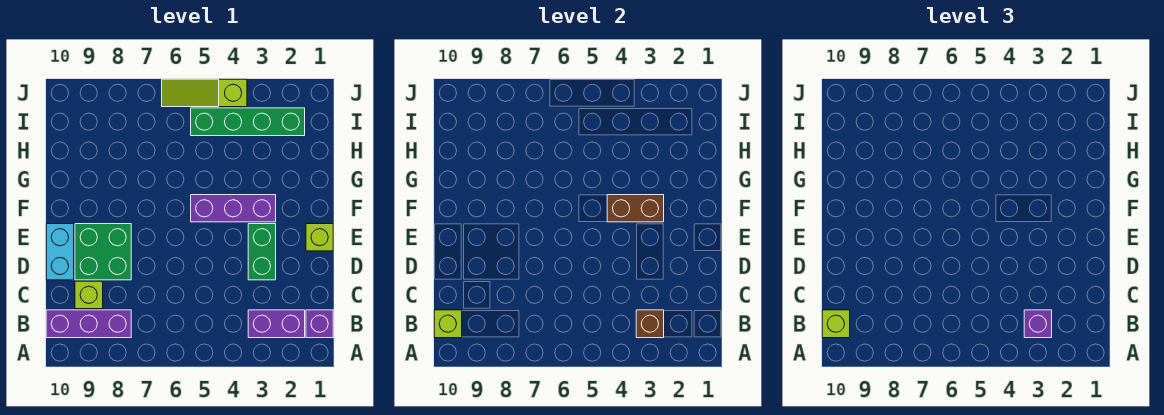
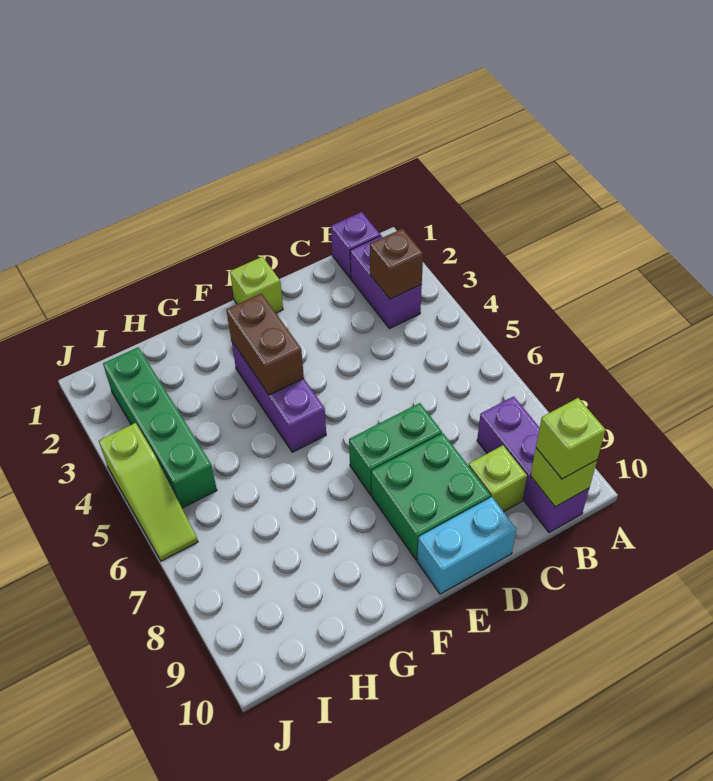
purple brick B3 level 3 -> none
green brick D3:E3 level 1 -> green brick D7:E7 level 1

